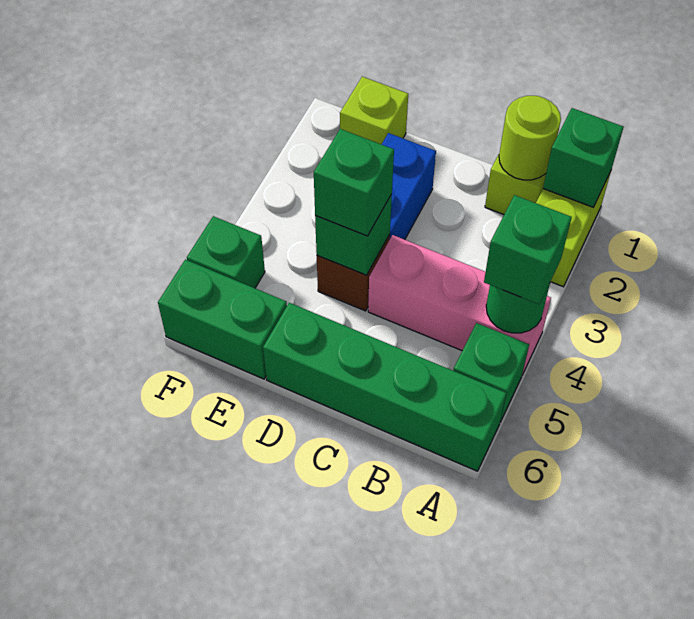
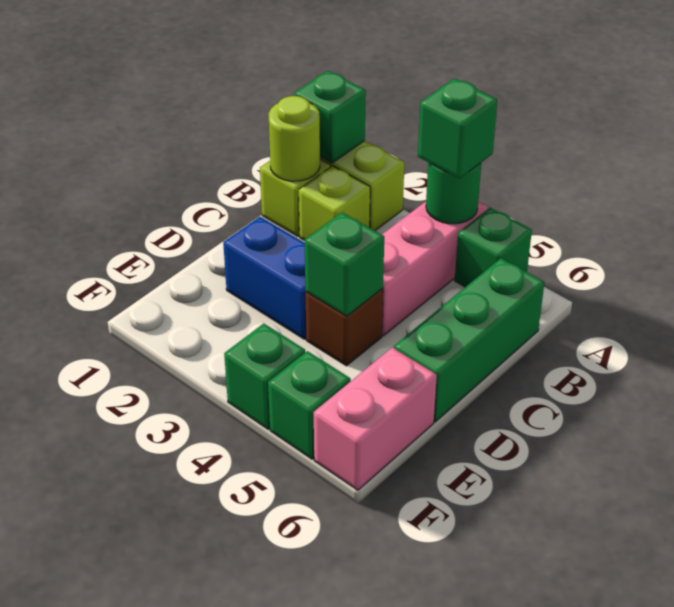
green brick A6:D6 level 1 -> green brick B6:D6 level 1
green brick D4 level 3 -> green brick F4 level 1
lime brick E1 level 1 -> lime brick B2 level 1
green brick E6:F6 level 1 -> pink brick E6:F6 level 1

